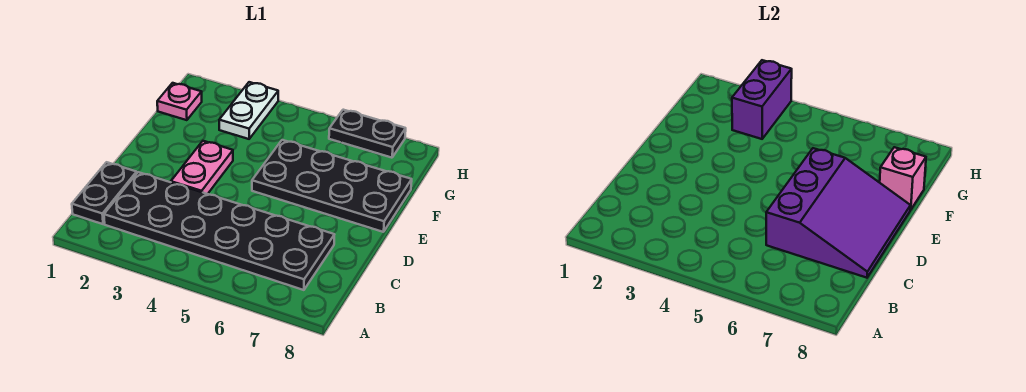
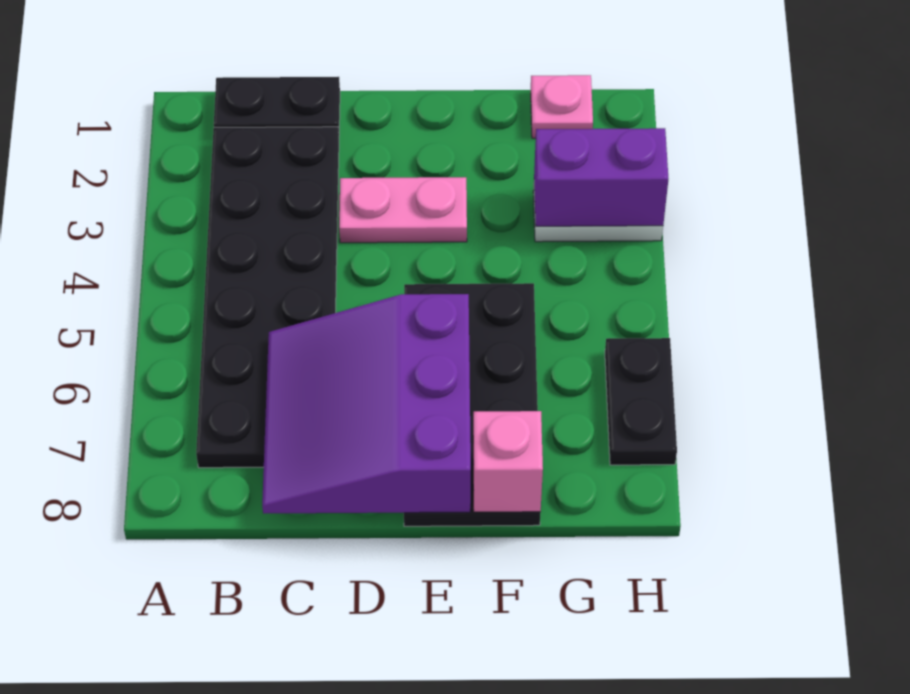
purple slope C6:E8 level 2 top 6 -> purple slope C6:E8 level 2 top E

